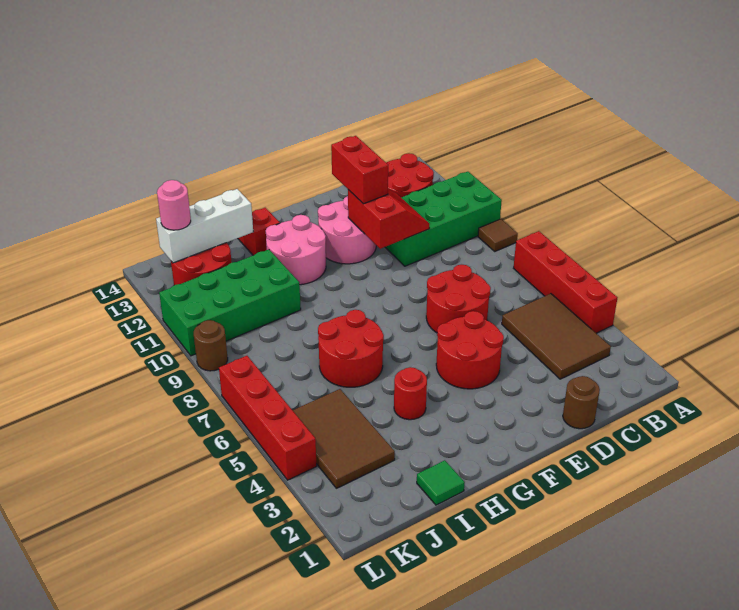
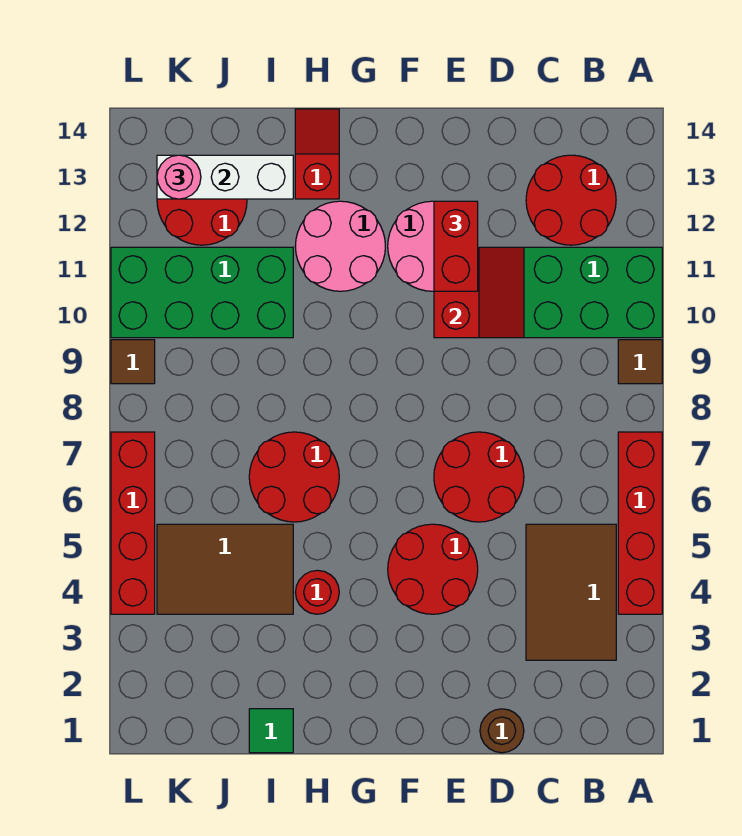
brown tile J3:K5 level 1 -> brown tile I4:K5 level 1
brown round brick L9 level 1 -> brown tile L9 level 1

